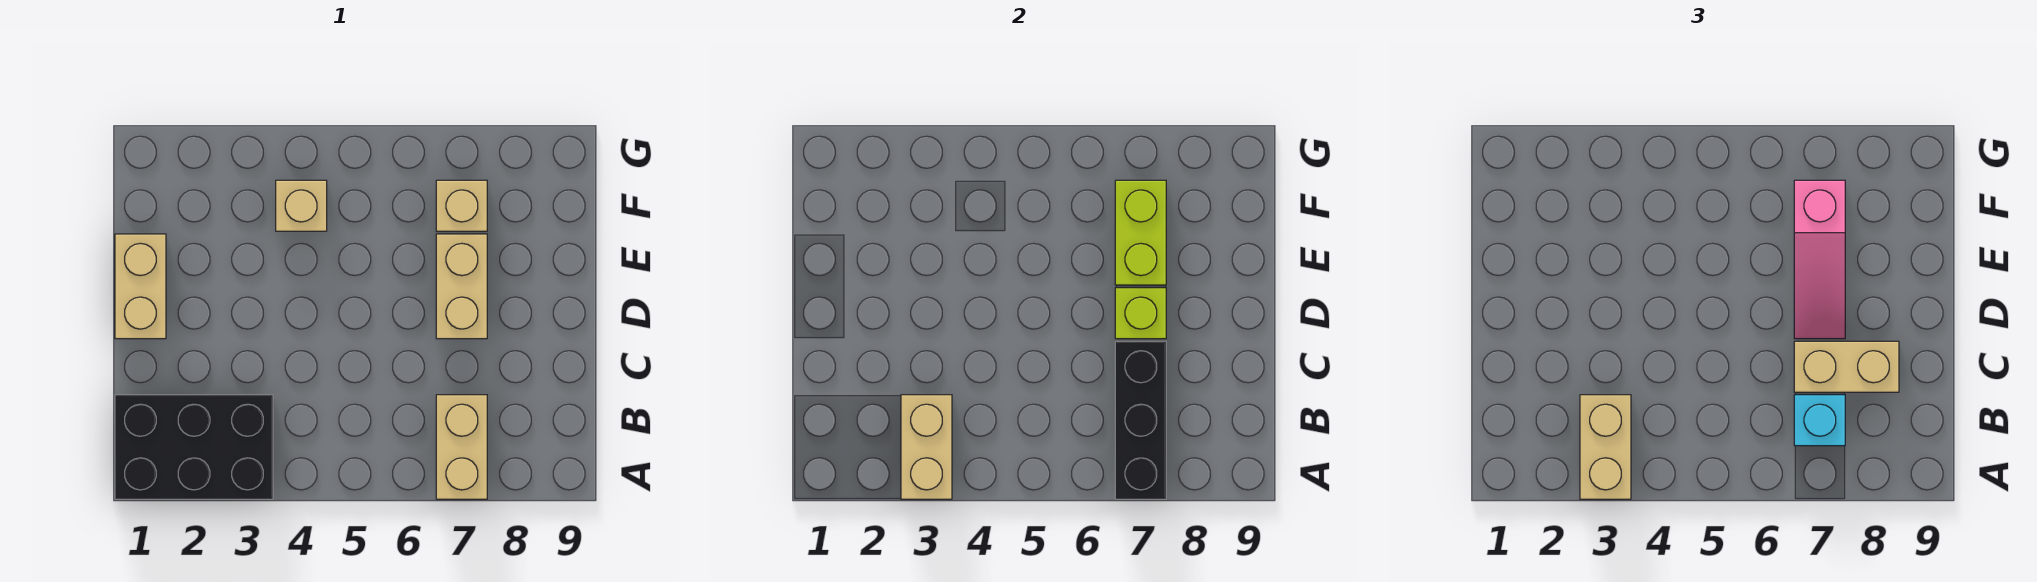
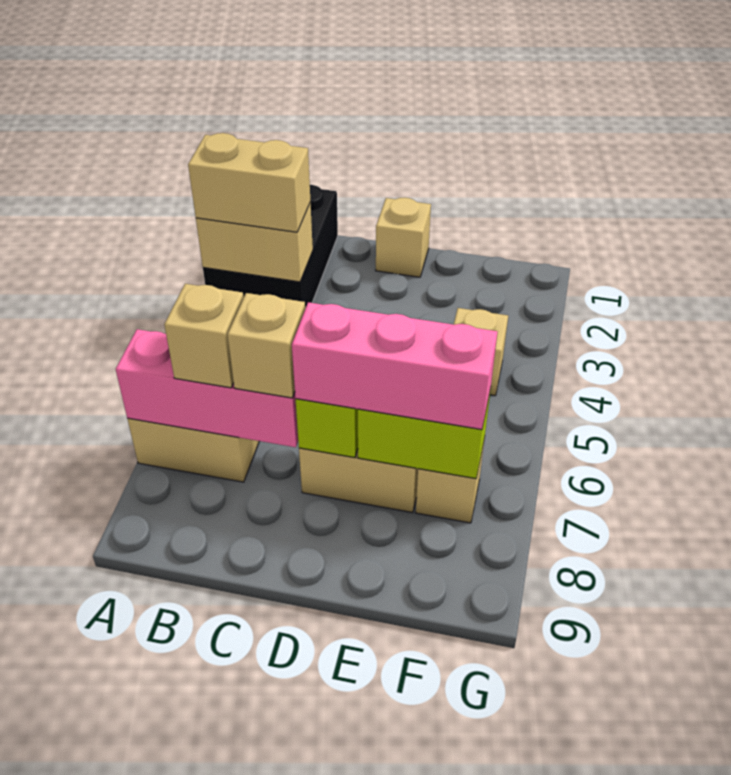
black brick A7:C7 level 2 -> pink brick A7:C7 level 2
cyan brick B7 level 3 -> tan brick B7 level 3
tan brick C7:C8 level 3 -> tan brick C7 level 3
tan brick D1:E1 level 1 -> tan brick D1 level 1
pink slope D7:F7 level 3 top F -> pink brick D7:F7 level 3

